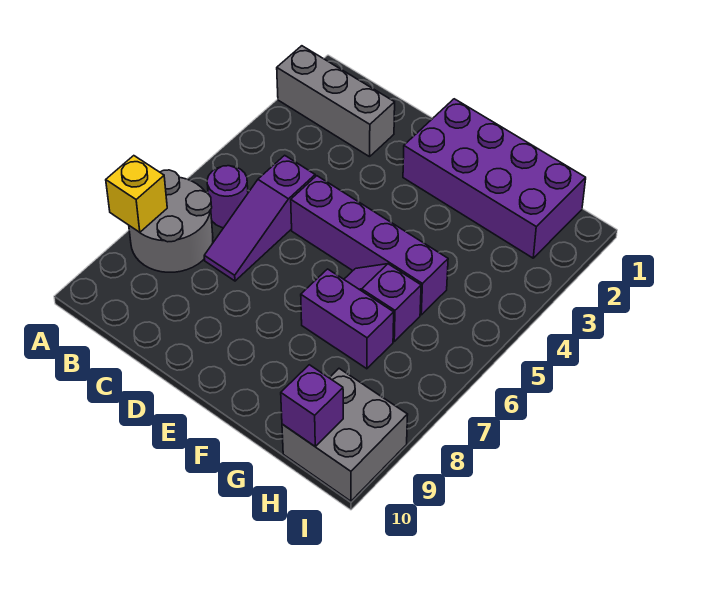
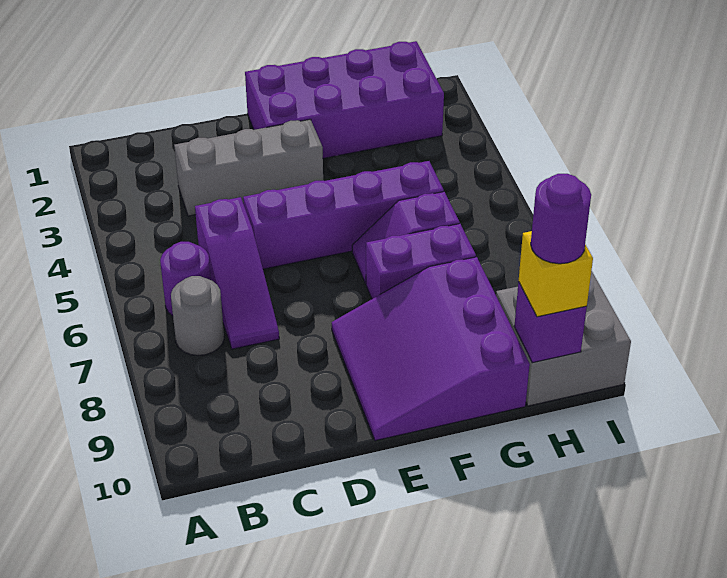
grey brick A2:C2 level 1 -> grey brick C3:E3 level 1
grey round brick A7:B8 level 1 -> grey round brick B7 level 1
yellow brick A8 level 2 -> yellow brick H10 level 3
none -> purple slope E8:G10 level 1 top G
none -> purple round brick H10 level 4

